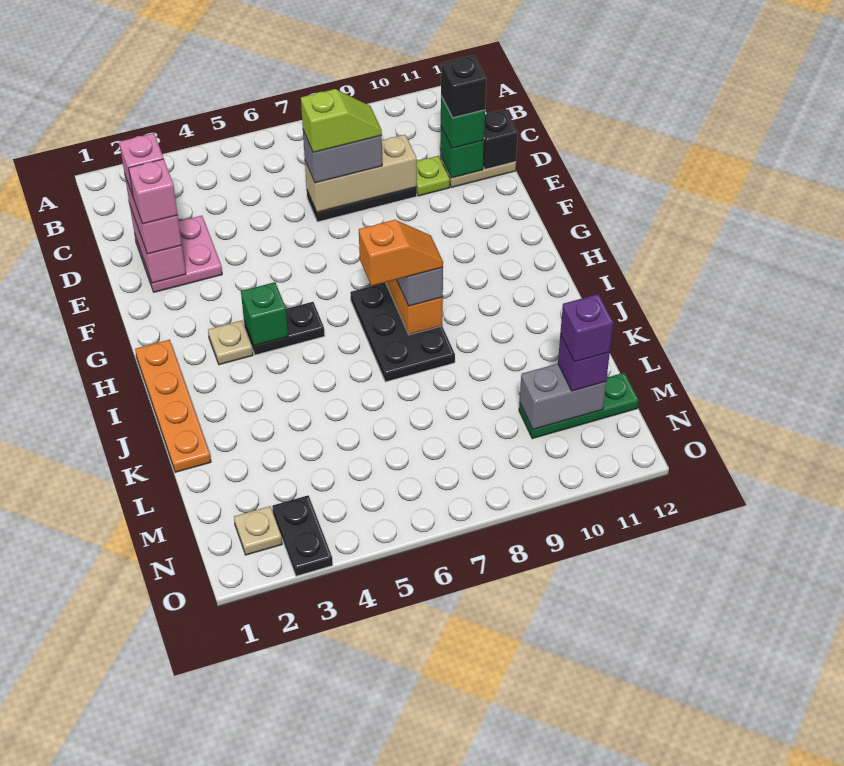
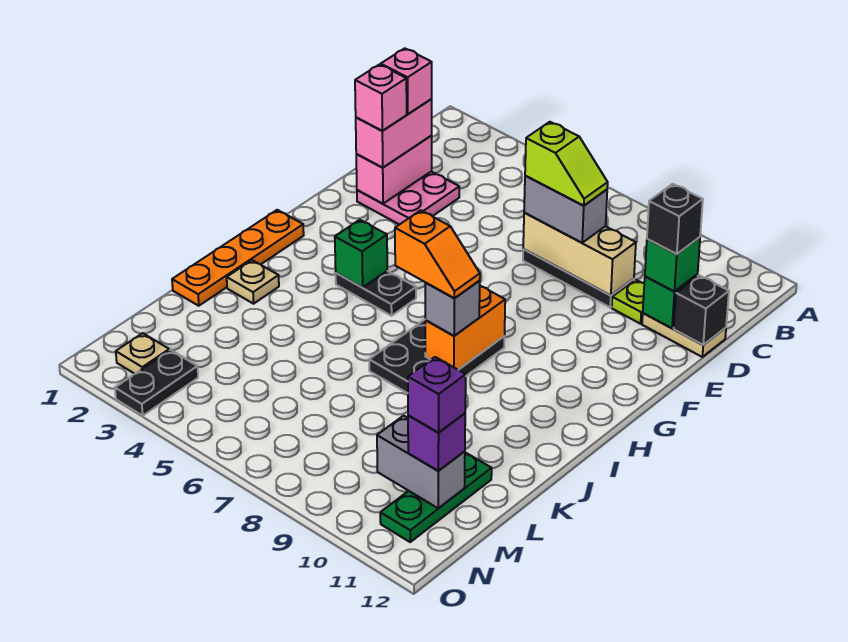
tan plate H3 level 1 -> tan plate J2 level 1
green plate M10:M12 level 1 -> green plate L11:N11 level 1

